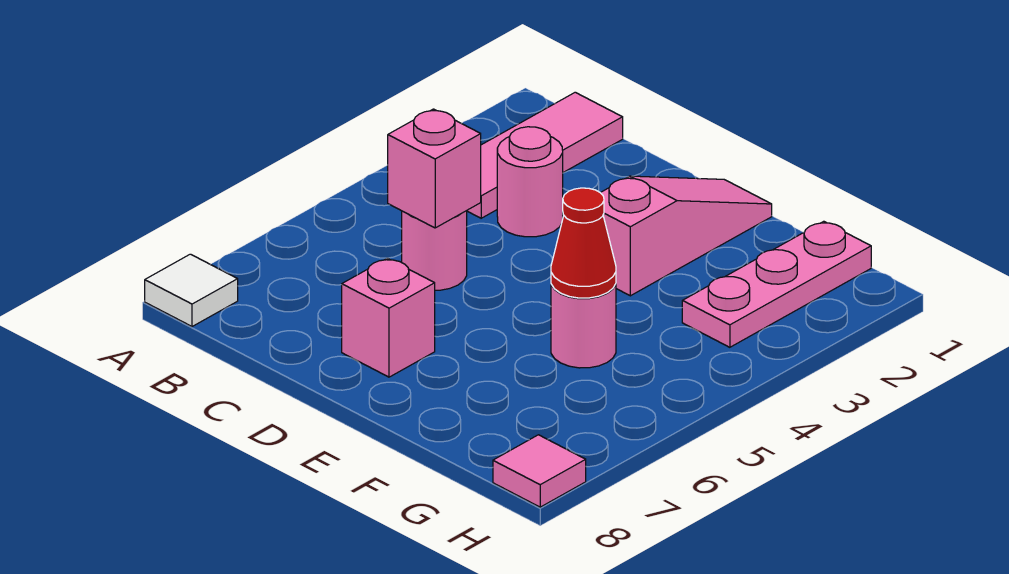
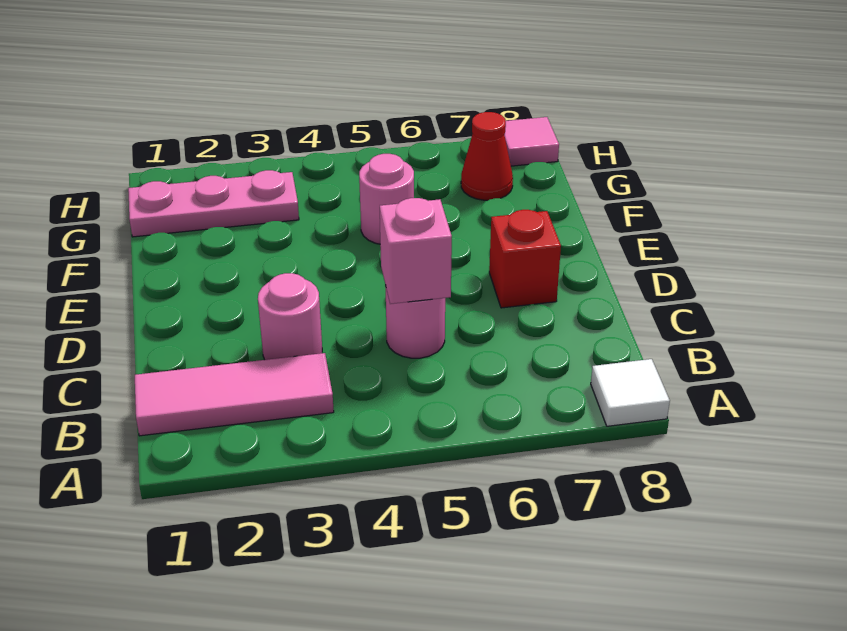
pink brick D7 level 1 -> red brick D7 level 1
pink slope E1:E3 level 1 top 3 -> none
red cone F5 level 2 -> red cone G7 level 1

